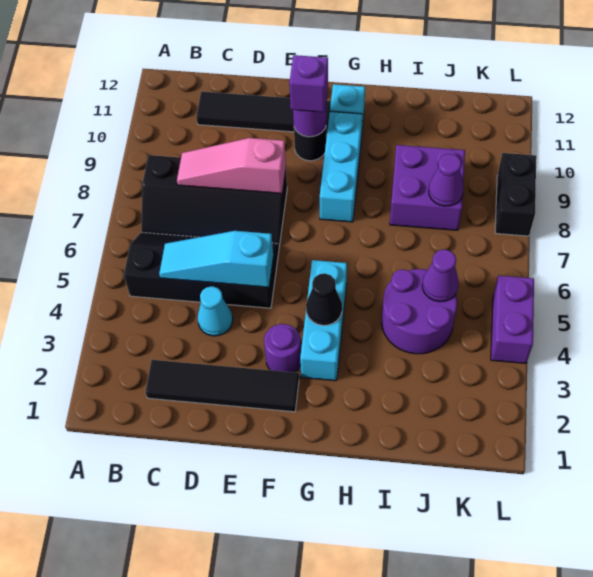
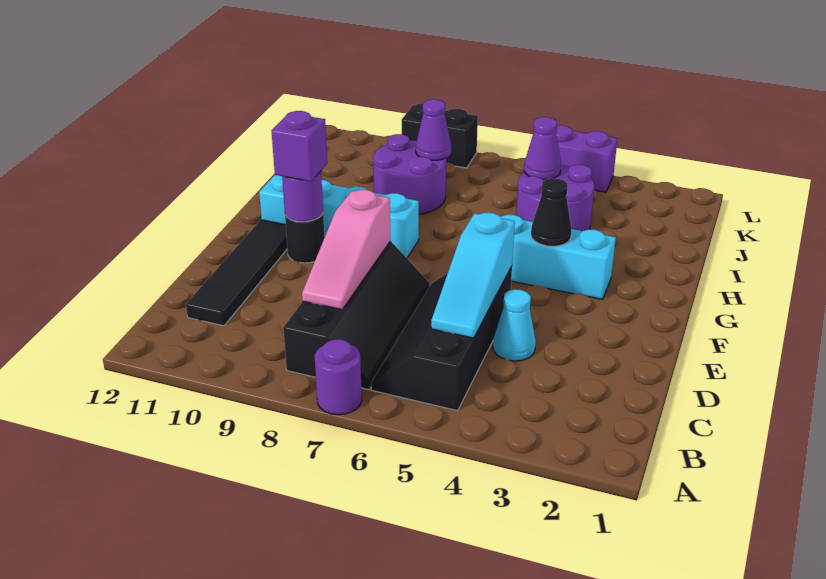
black tile C2:F2 level 1 -> none
purple round brick F3 level 1 -> purple round brick A7 level 1
purple brick I8:J9 level 1 -> purple round brick I8:J9 level 1

